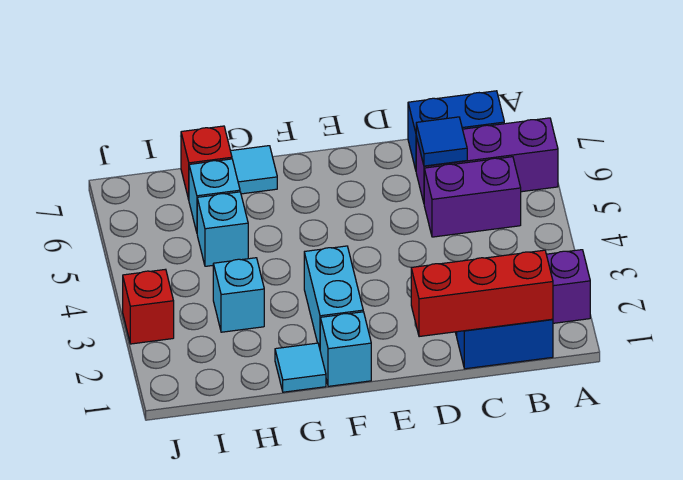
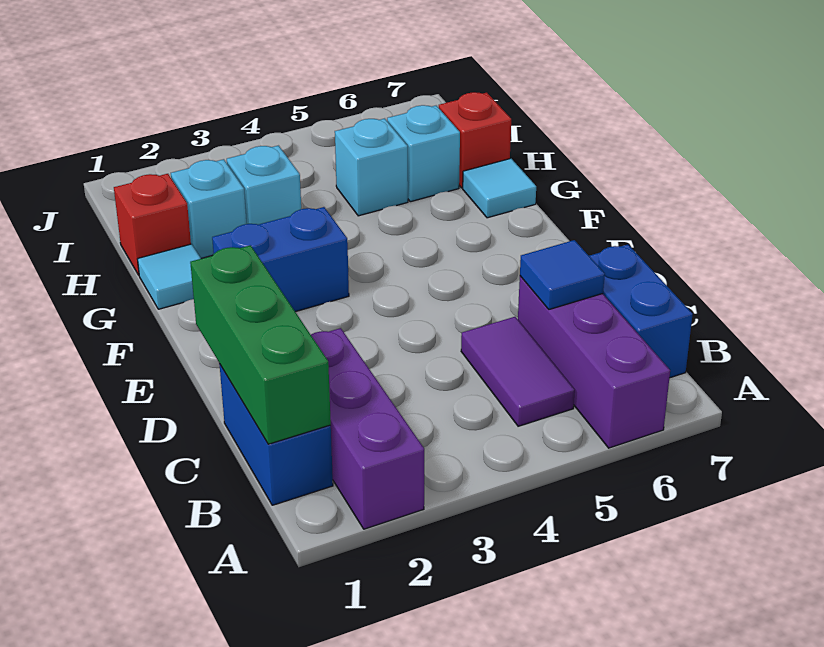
red brick B1:D1 level 2 -> green brick B1:D1 level 2
purple brick B5:C5 level 1 -> purple tile B5:C5 level 1
cyan brick F1 level 1 -> cyan brick H2 level 1
cyan brick F2:F3 level 1 -> blue brick F2:F3 level 1
red brick J3 level 1 -> red brick H1 level 1

